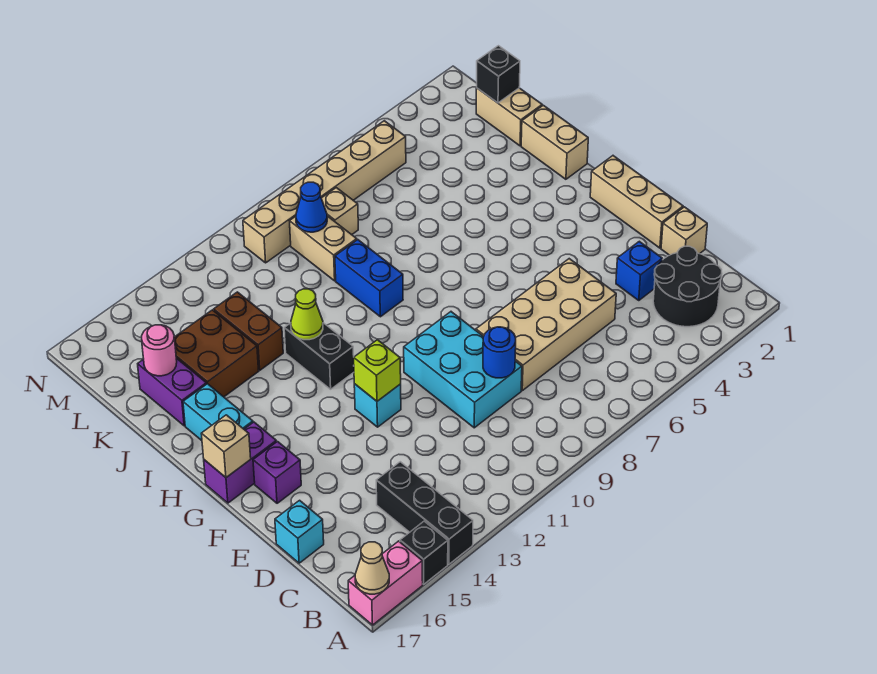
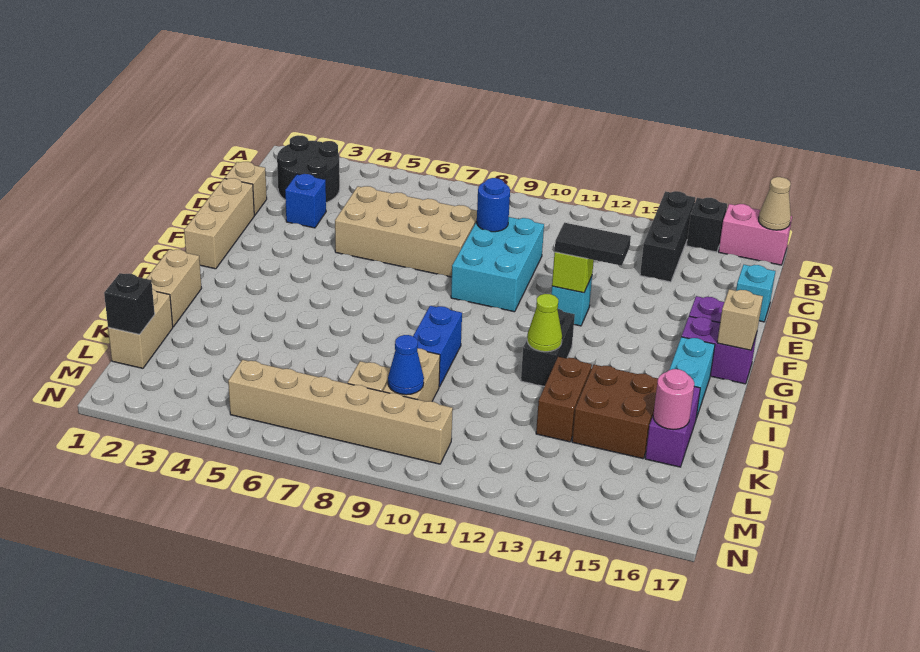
none -> black tile F12:F13 level 3

